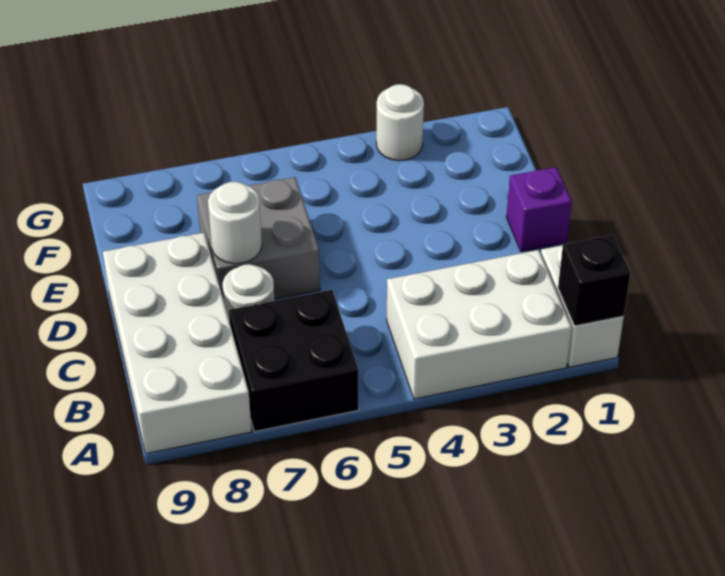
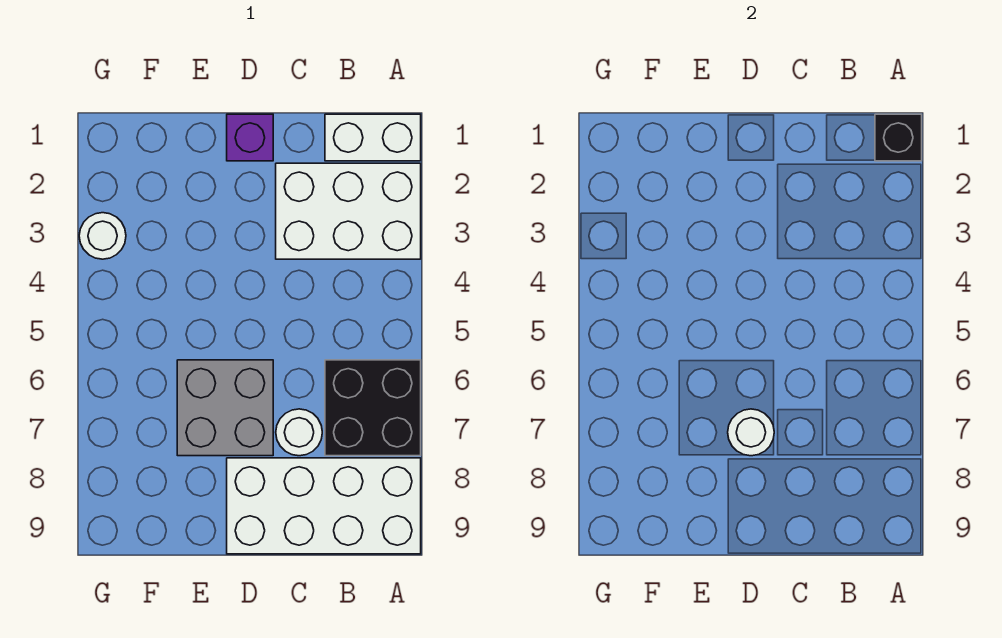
white brick A2:B4 level 1 -> white brick A2:C3 level 1

